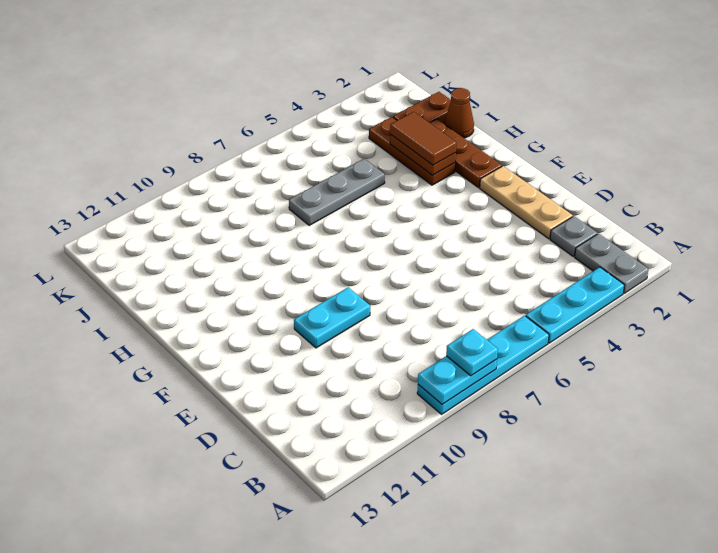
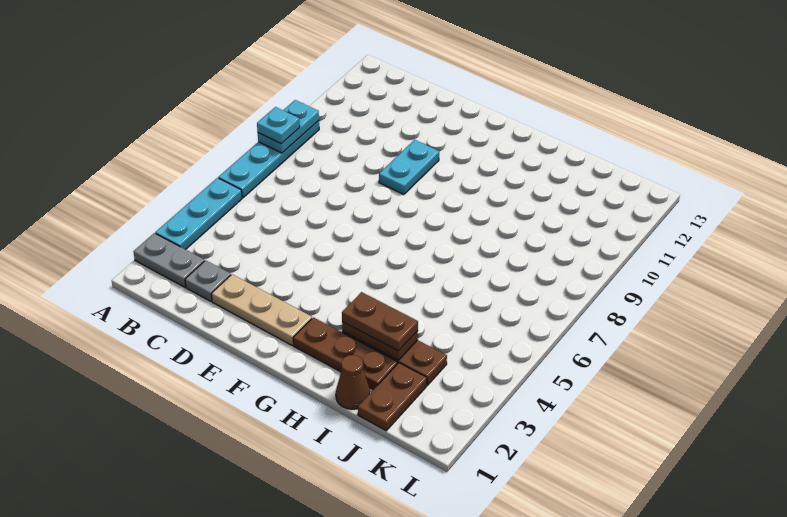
brown tile H3:I3 level 3 -> brown plate H3:I3 level 3
grey plate I5:I7 level 1 -> none

